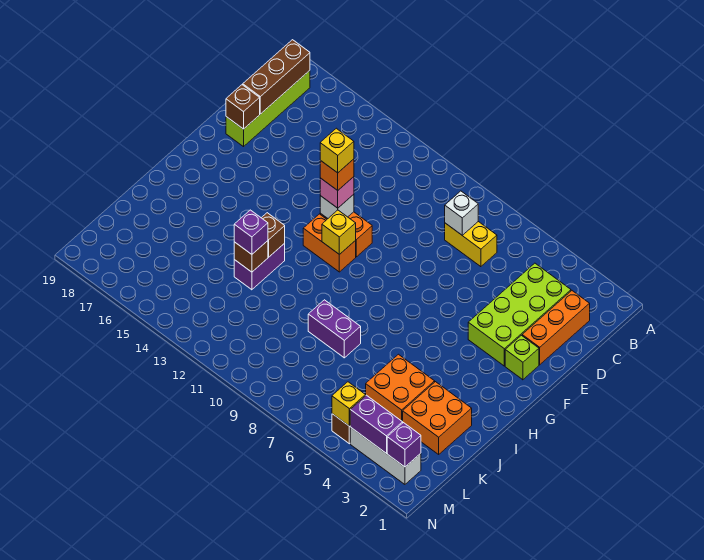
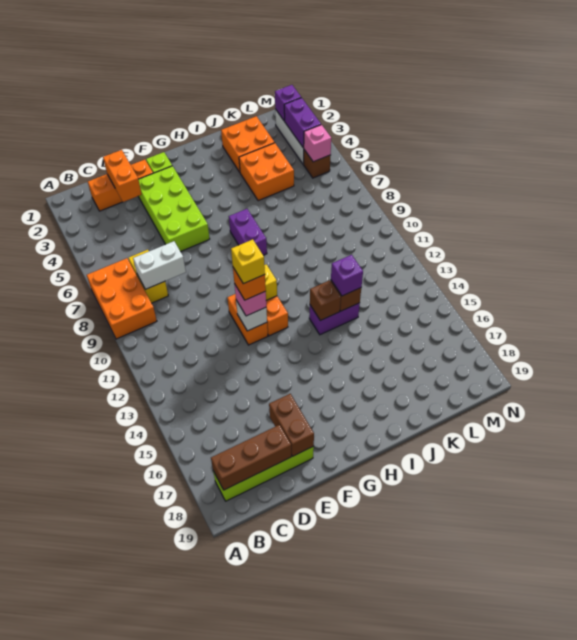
none -> orange brick A7:B9 level 1
lime brick C3:F4 level 1 -> lime brick E3:F6 level 1
white brick C8 level 2 -> white brick C8:D8 level 2
none -> orange brick D2:D3 level 2
brown brick E18 level 2 -> brown brick E17:E18 level 2
purple brick J8:J9 level 1 -> purple brick H7:H8 level 1
yellow brick M5 level 2 -> pink brick M5 level 2

